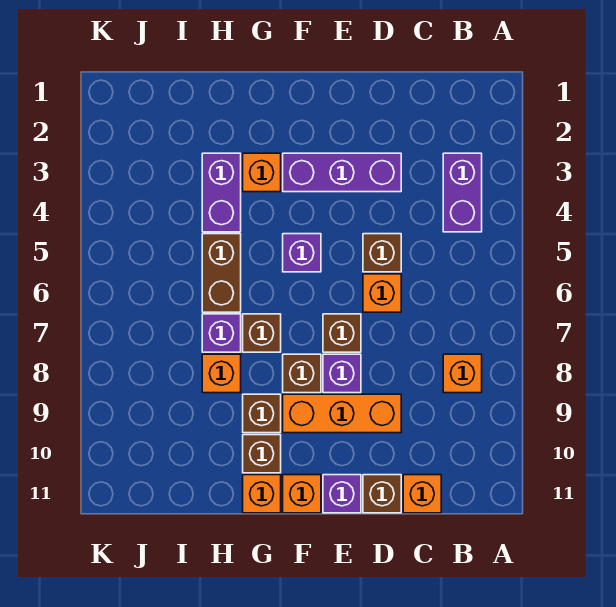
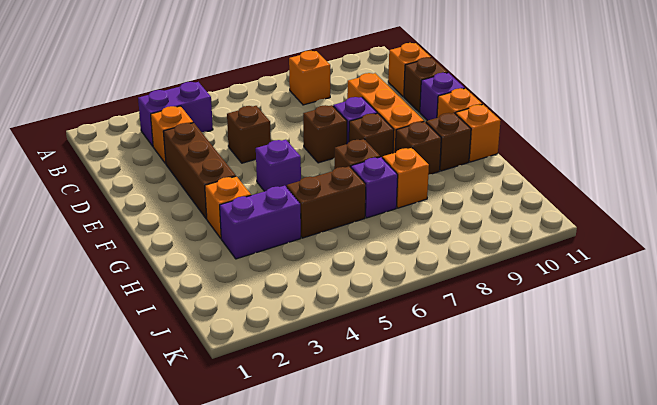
purple brick D3:F3 level 1 -> brown brick D3:F3 level 1
orange brick D6 level 1 -> orange brick C3 level 1

